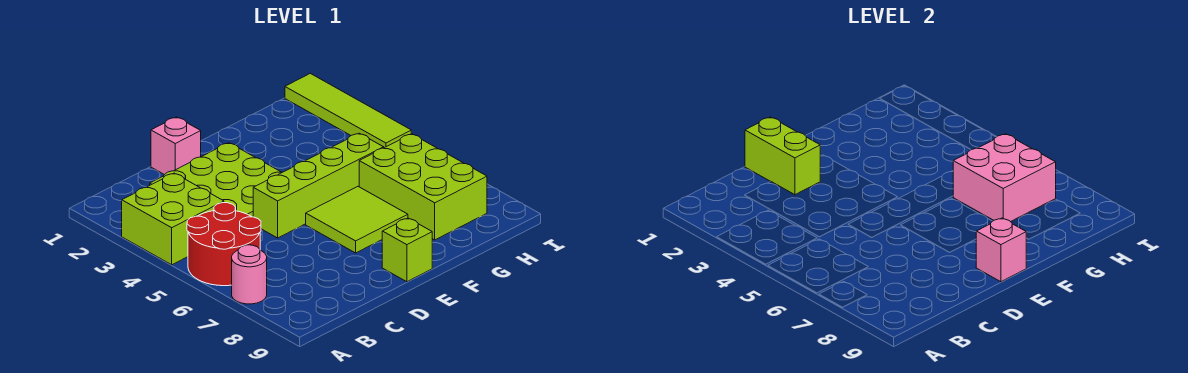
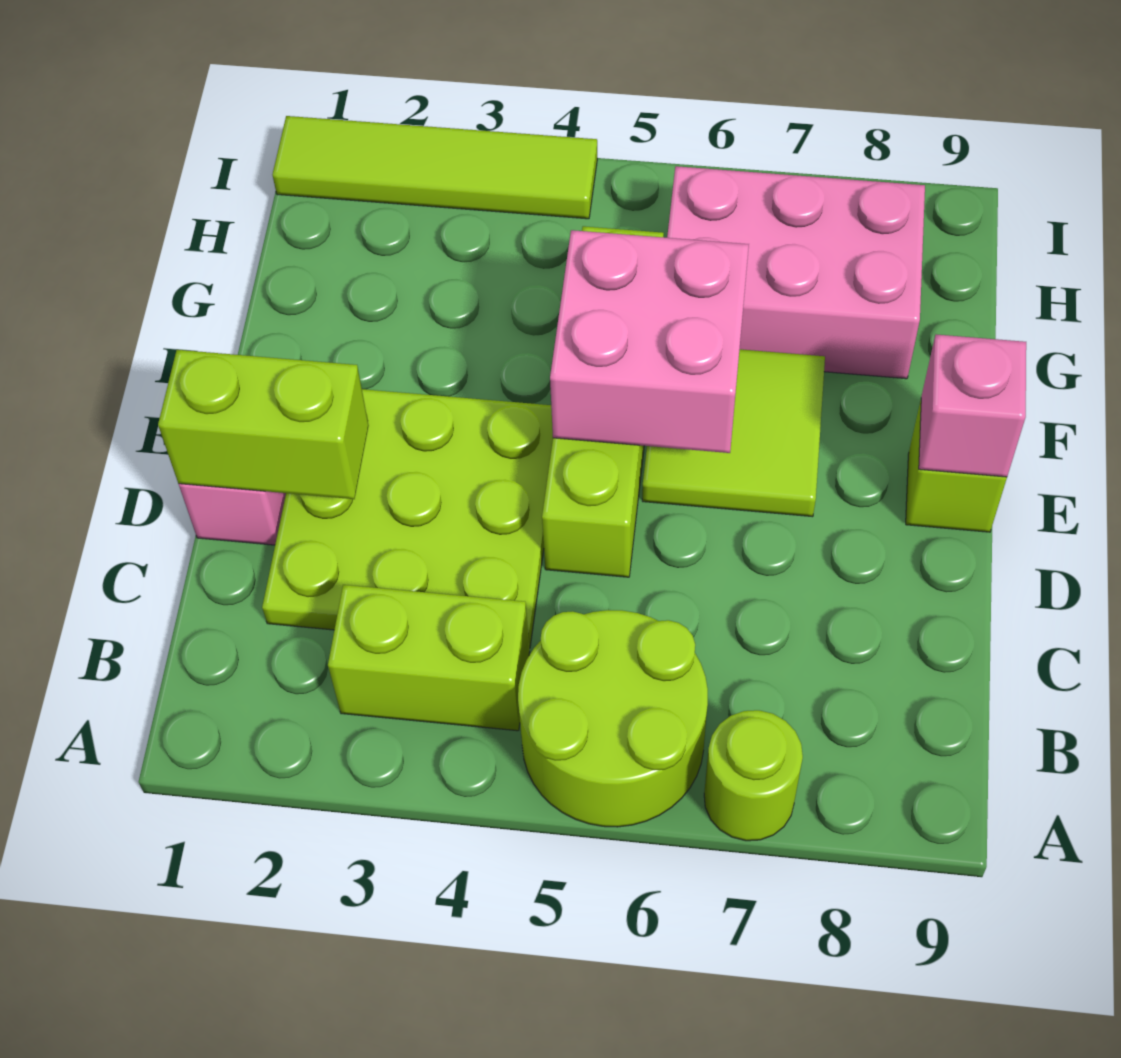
lime brick A3:B4 level 1 -> lime brick B3:B4 level 1
red round brick A5:B6 level 1 -> lime round brick A5:B6 level 1
pink round brick A7 level 1 -> lime round brick A7 level 1
lime brick G6:H8 level 1 -> pink brick G6:H8 level 1
pink brick G6:H7 level 2 -> pink brick E5:F6 level 2

